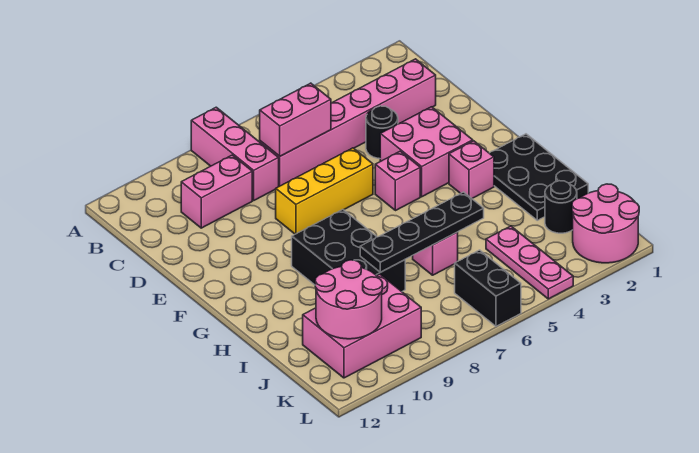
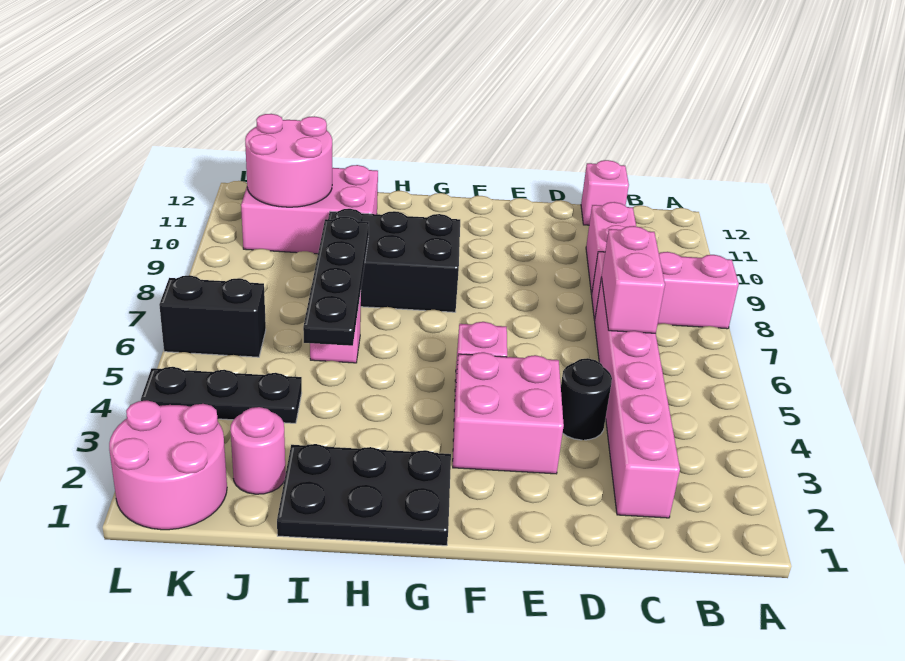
yellow brick E6:E8 level 1 -> none
pink brick G3 level 1 -> pink brick C12 level 1
black round brick J2 level 1 -> pink round brick J2 level 1
pink plate J4:L4 level 1 -> black plate J4:L4 level 1
pink brick J9:K11 level 1 -> pink brick I10:K11 level 1

